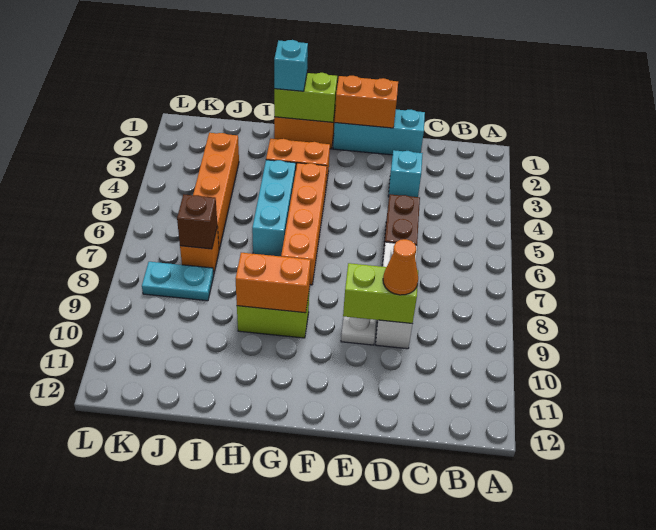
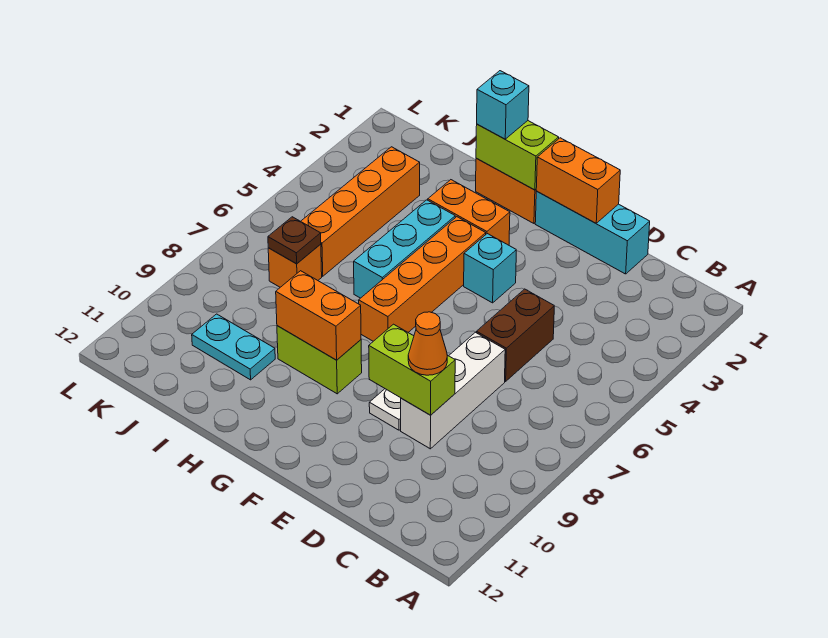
cyan brick D3 level 1 -> cyan brick F4 level 1
brown brick J7 level 2 -> brown plate J7 level 2
cyan plate J8:K8 level 1 -> cyan plate I10:J10 level 1

